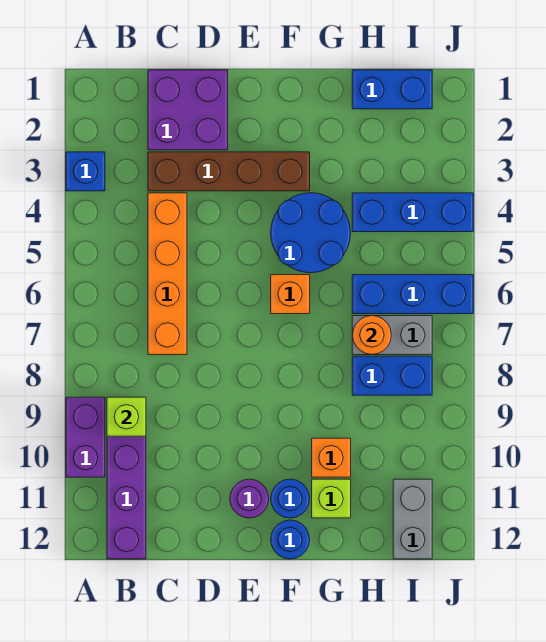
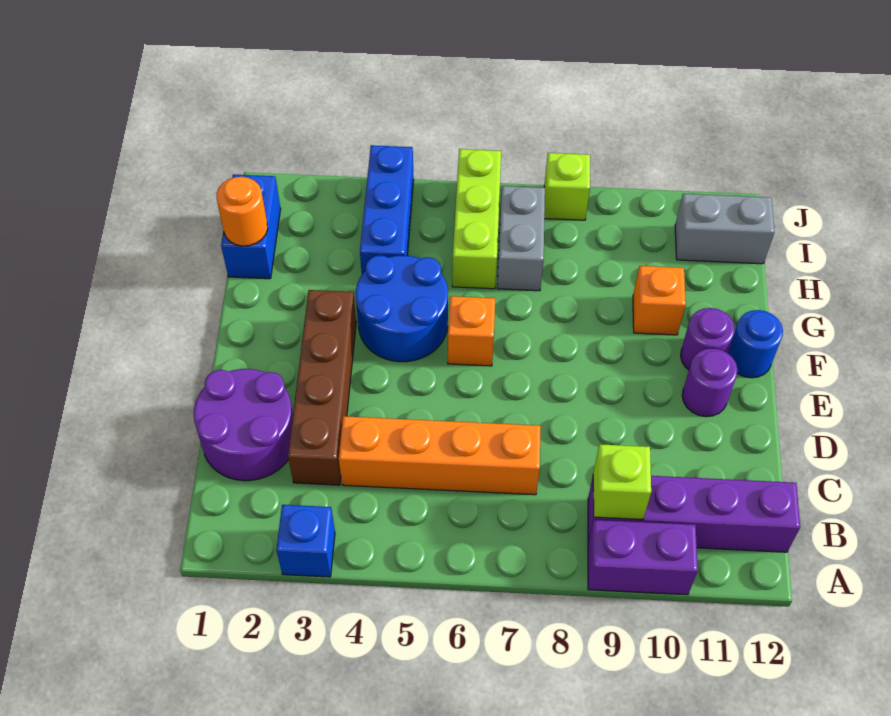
purple brick C1:D2 level 1 -> purple round brick C1:D2 level 1
blue round brick F11 level 1 -> purple round brick F11 level 1
lime brick G11 level 1 -> lime brick J8 level 1
blue brick H6:J6 level 1 -> lime brick H6:J6 level 1
orange round brick H7 level 2 -> orange round brick H1 level 2
blue brick H8:I8 level 1 -> none

